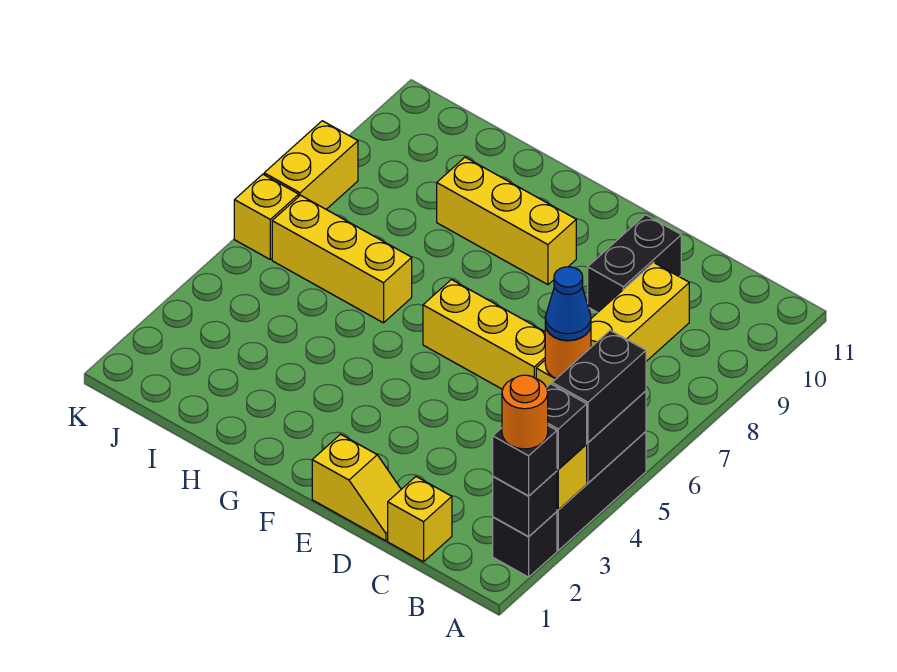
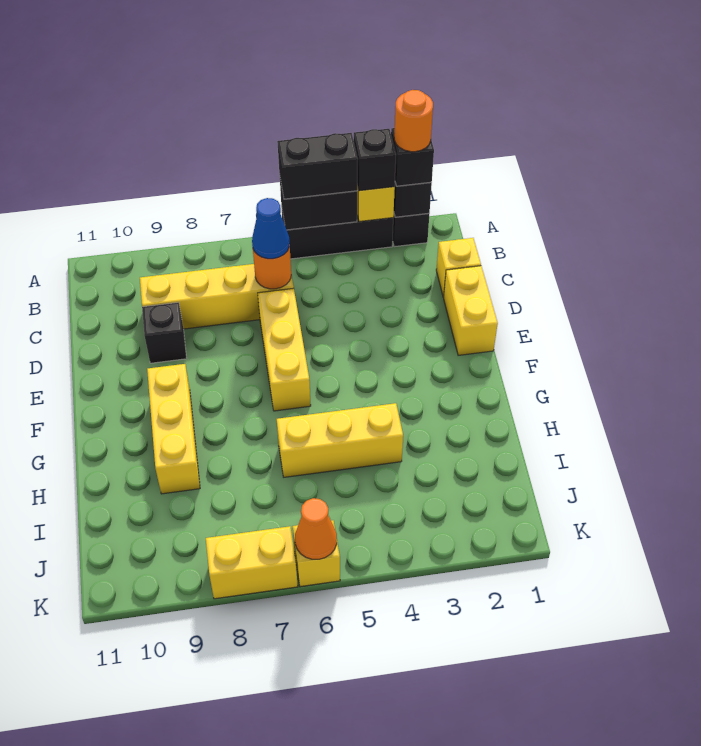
yellow slope D1:E1 level 1 top E -> yellow brick D1:E1 level 1
black brick D9:D10 level 1 -> black brick D9 level 1
yellow brick H6:J6 level 1 -> yellow brick H4:H6 level 1
none -> orange cone K6 level 2

